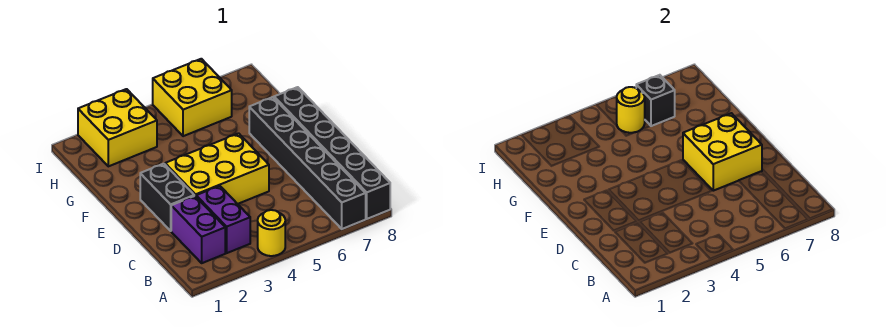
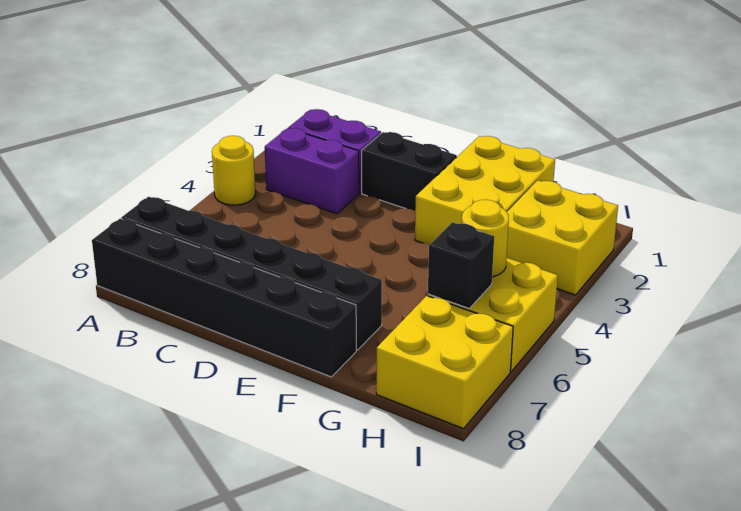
yellow brick D3:E5 level 1 -> yellow brick F1:G3 level 1
yellow brick D6:E7 level 2 -> yellow brick H7:I8 level 1

